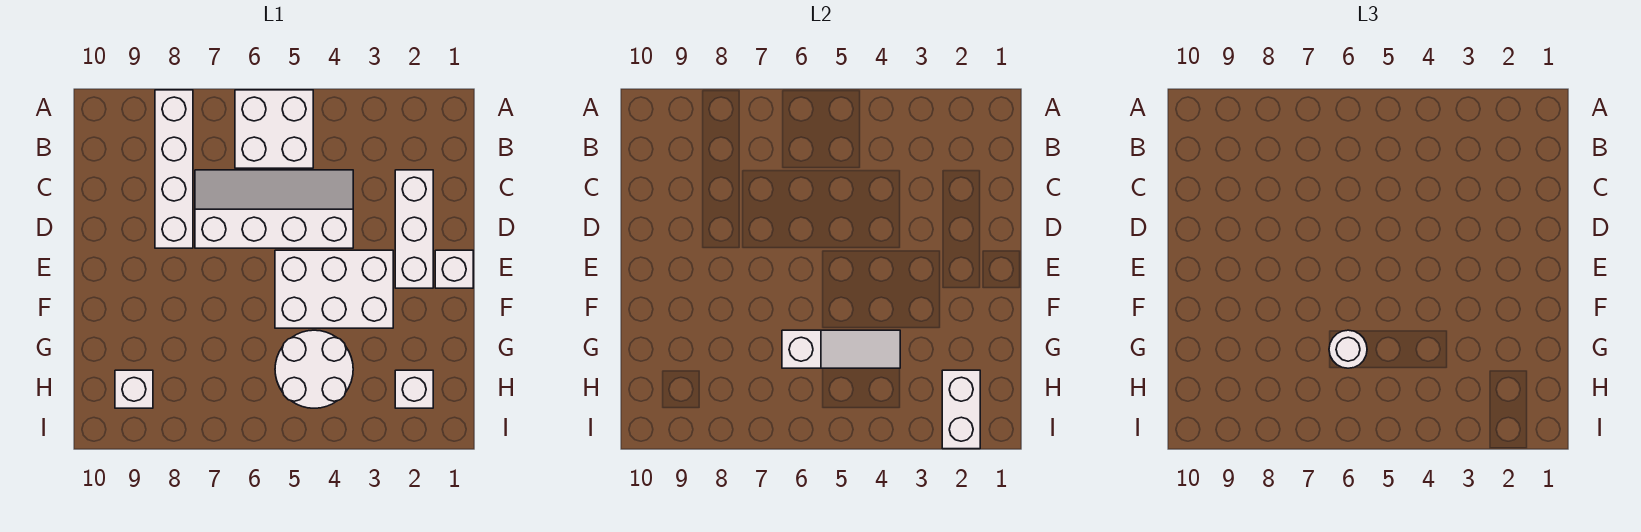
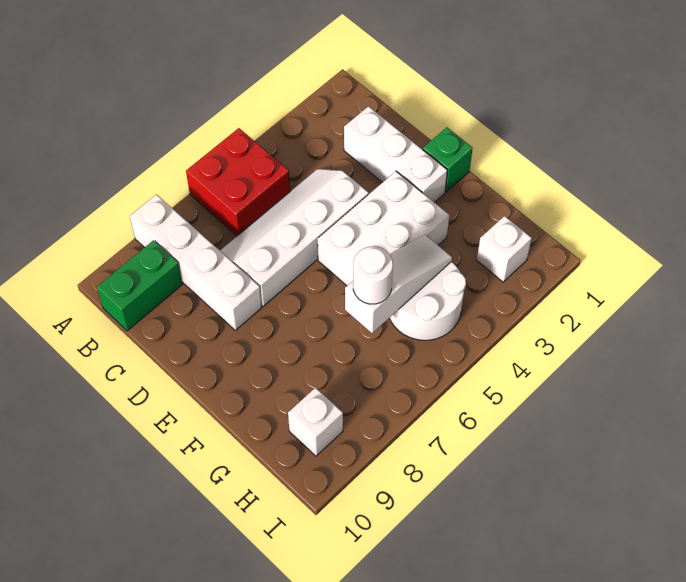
white brick A5:B6 level 1 -> red brick A5:B6 level 1
none -> green brick B9:B10 level 1
white brick E1 level 1 -> green brick E1 level 1
white brick H2:I2 level 2 -> none

